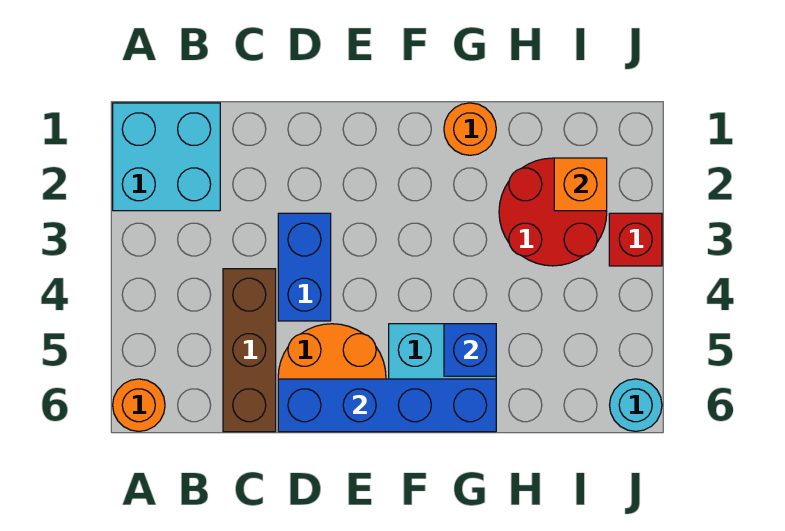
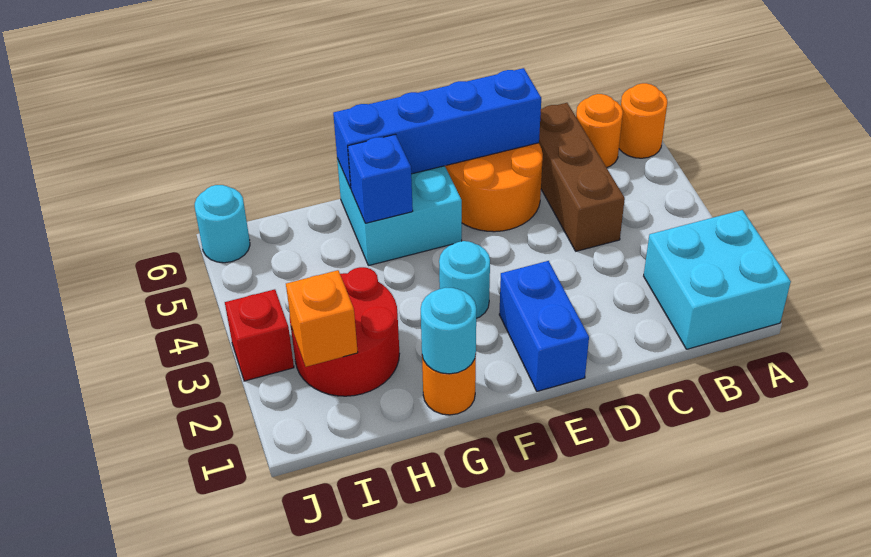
none -> orange round brick B6 level 1
blue brick D3:D4 level 1 -> blue brick E1:E2 level 1
none -> cyan round brick F3 level 1
none -> cyan round brick G1 level 2

